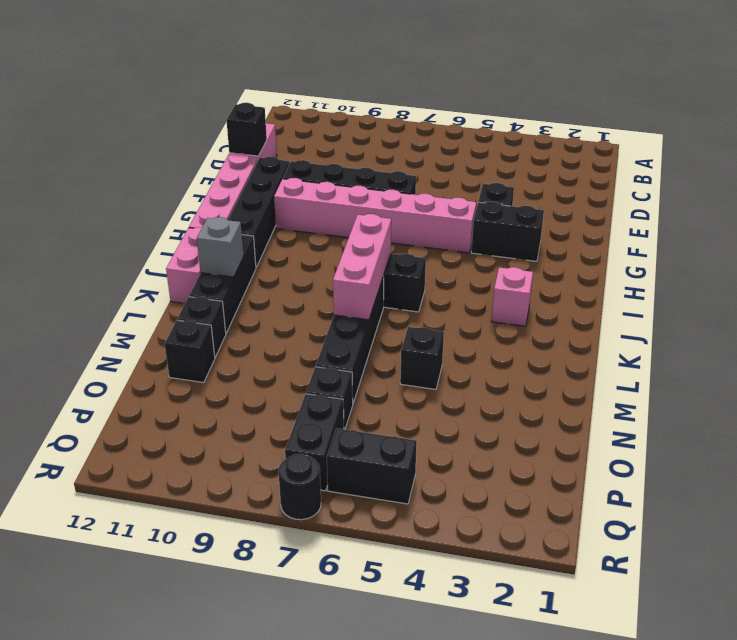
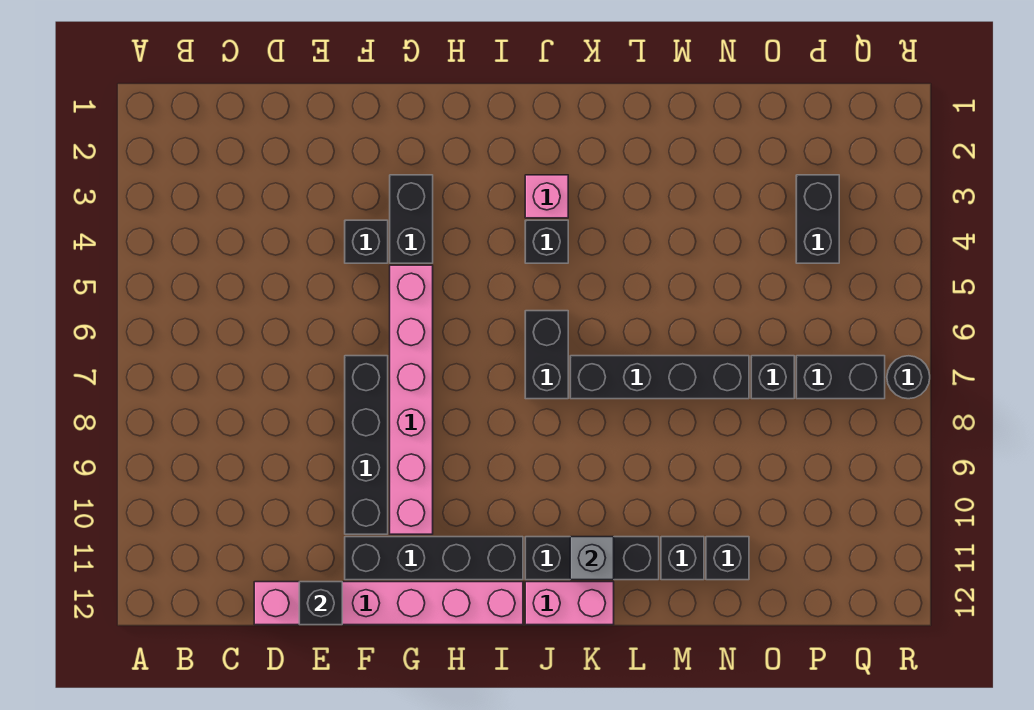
pink brick J7:L7 level 2 -> none
black brick M5 level 1 -> black brick J4 level 1
black brick Q5:Q6 level 1 -> black brick P3:P4 level 1

